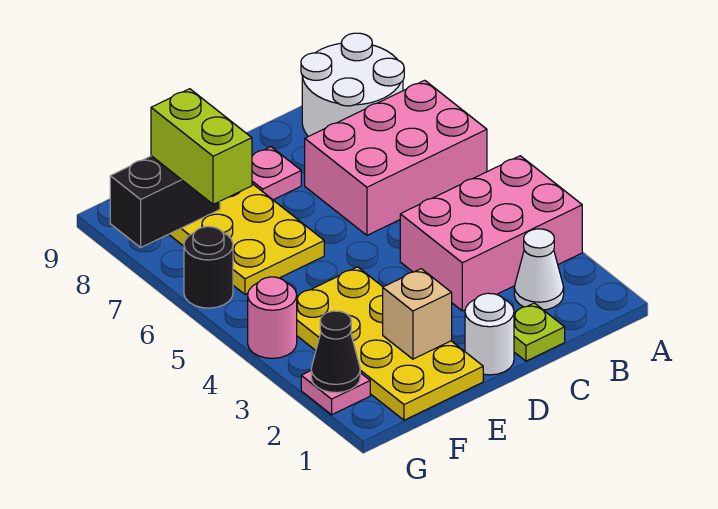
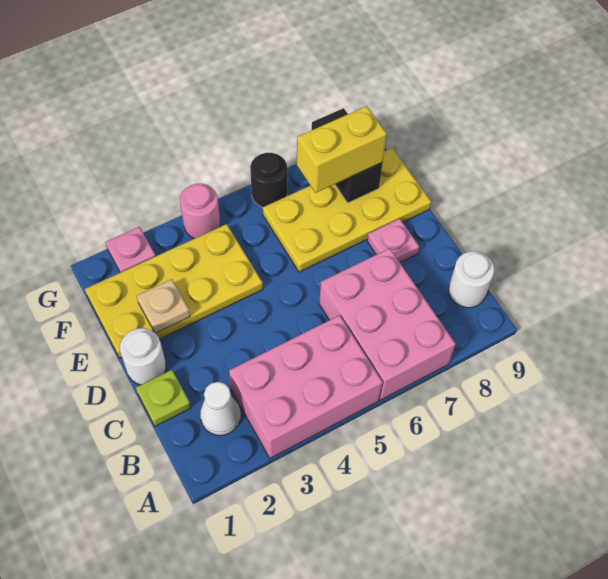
pink brick A3:C4 level 1 -> pink brick A3:B5 level 1
white round brick A8:B9 level 1 -> white round brick B9 level 1
tan brick E2 level 2 -> tan plate E2 level 2
lime brick F7:F8 level 3 -> yellow brick F7:F8 level 3
black cone G2 level 2 -> none

